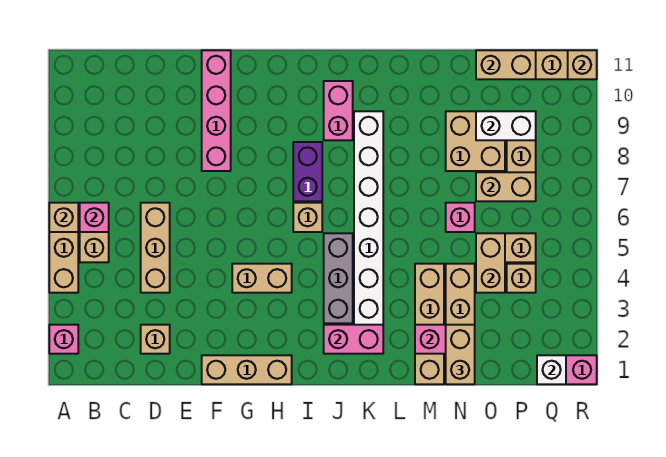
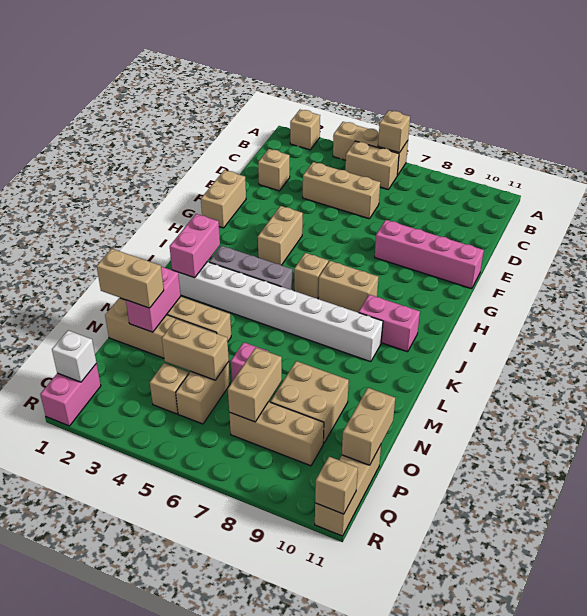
pink brick A2 level 1 -> tan brick A2 level 1
pink brick B6 level 2 -> none
tan brick F1:H1 level 1 -> tan brick F1:G1 level 1
purple brick I7:I8 level 1 -> tan brick I7:I8 level 1
white brick O9:P9 level 2 -> none

